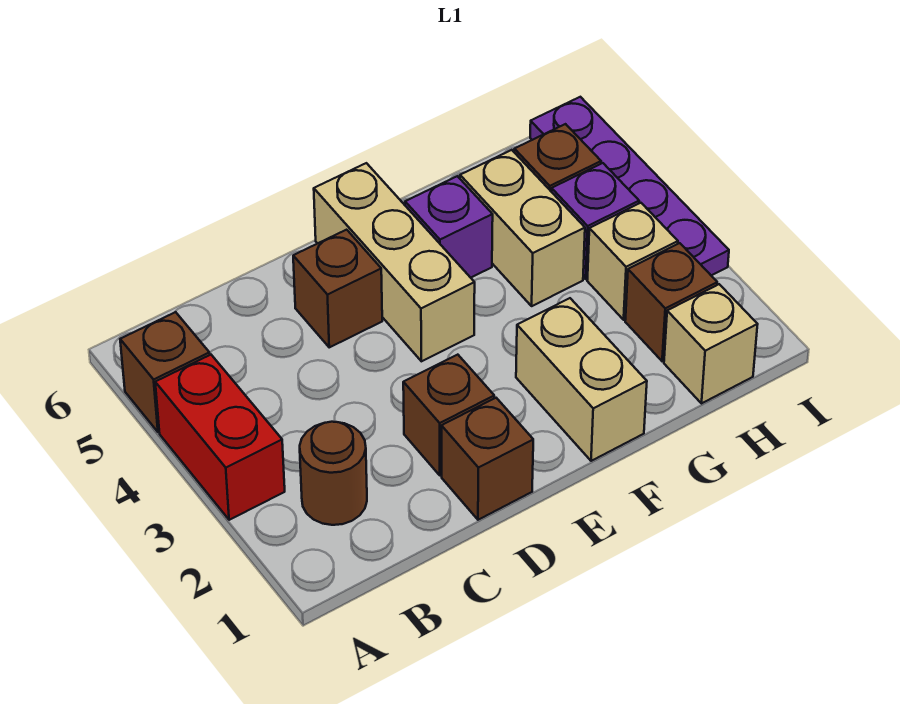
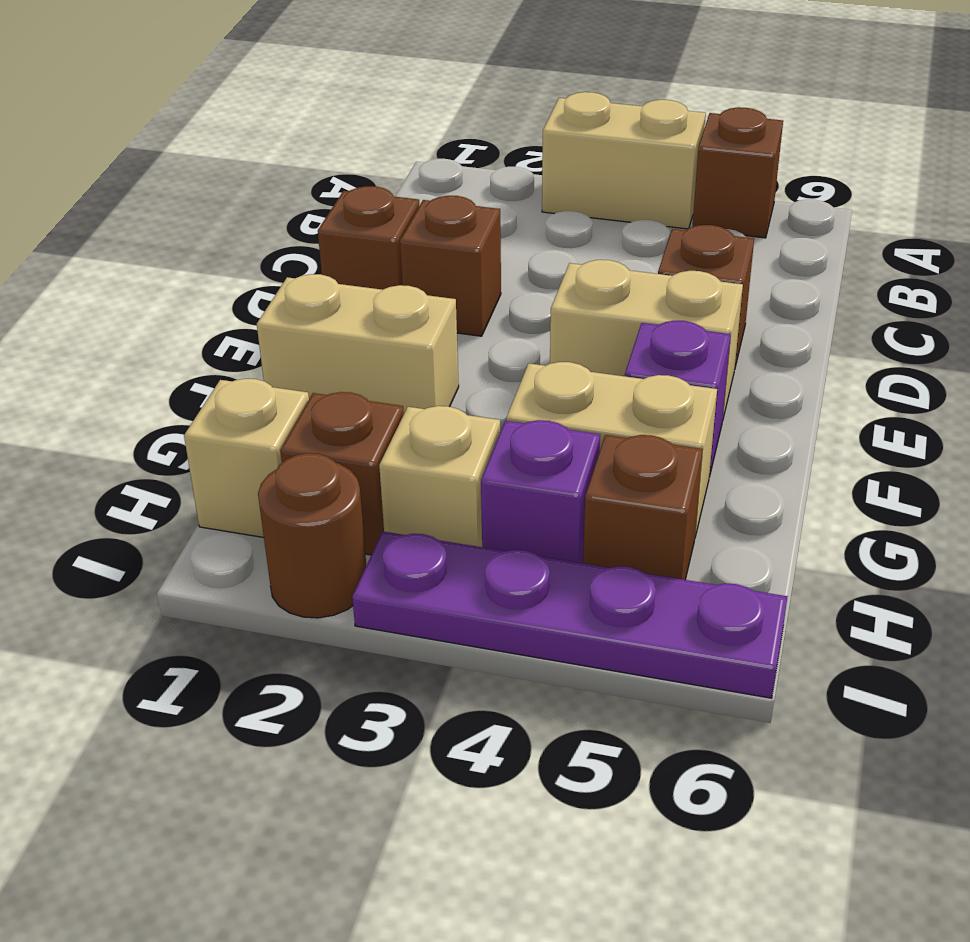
red brick A3:A4 level 1 -> tan brick A3:A4 level 1
brown round brick B2 level 1 -> brown round brick I2 level 1
tan brick E4:E6 level 1 -> tan brick E4:E5 level 1

